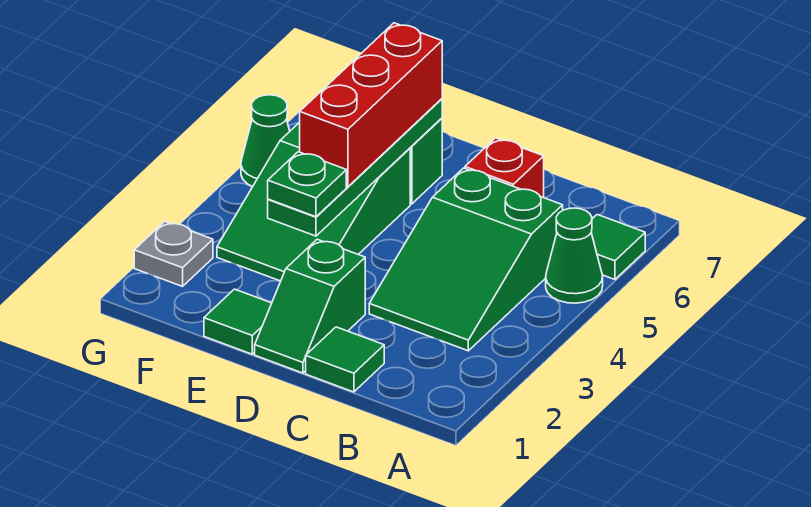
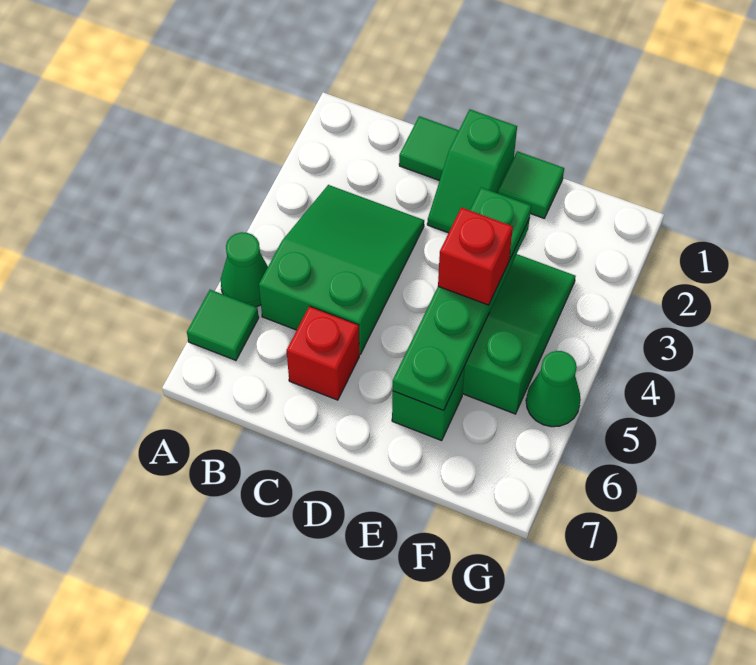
green slope D1:D2 level 1 top 2 -> green slope D1:D2 level 1 top 1
red brick E4:E6 level 3 -> red brick E4 level 3
grey plate G2 level 1 -> none

